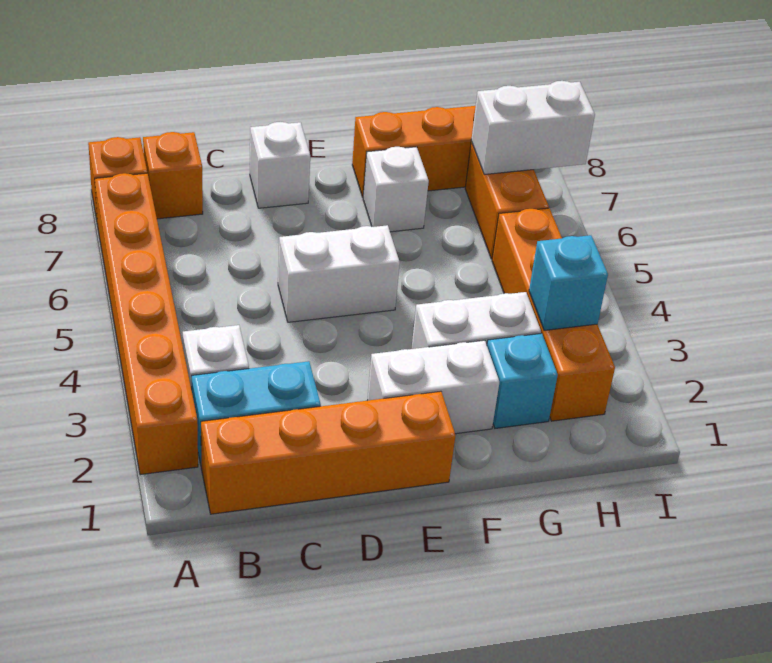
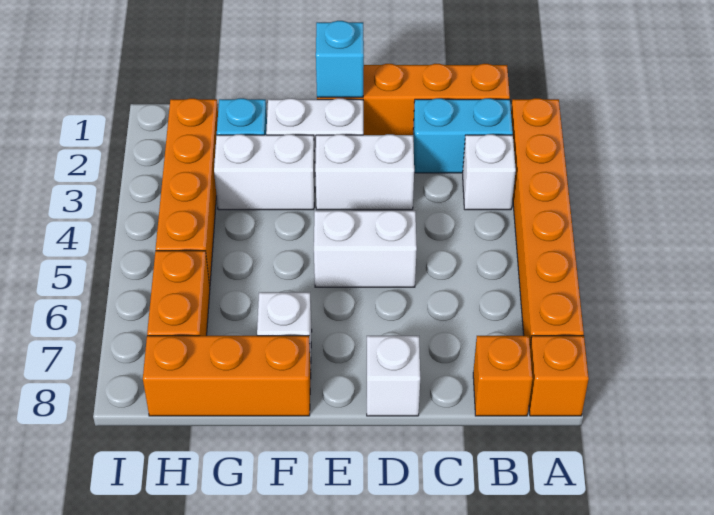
cyan brick H3 level 2 -> cyan brick E1 level 2
white brick H7:I7 level 2 -> white brick D3:E3 level 1

